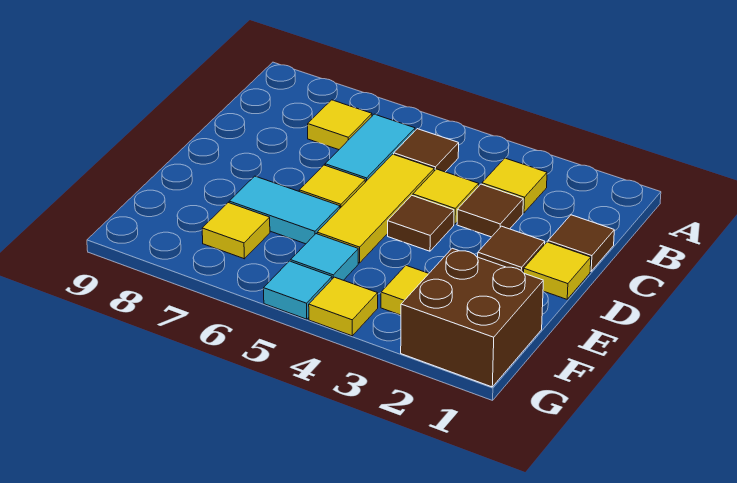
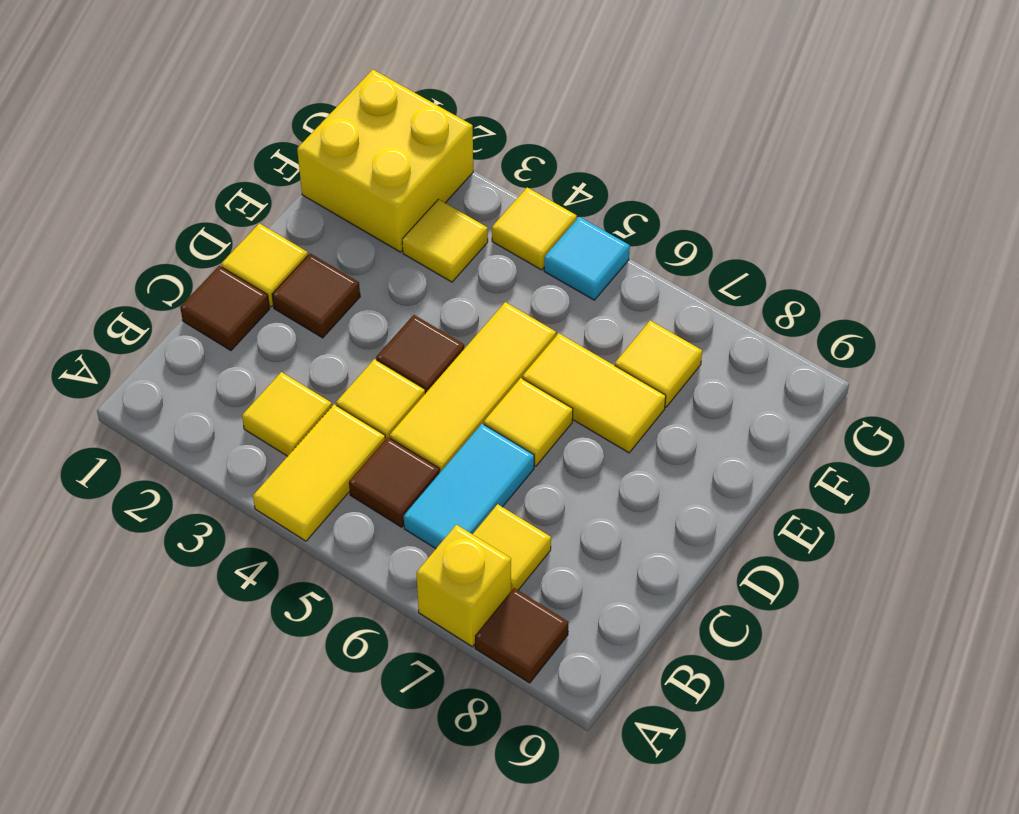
none -> yellow tile A4:B4 level 1
none -> yellow brick A7 level 1
brown tile C3 level 1 -> brown tile A8 level 1
cyan tile E6:E7 level 1 -> yellow tile E6:E7 level 1
brown brick F1:G2 level 1 -> yellow brick F1:G2 level 1
cyan tile F5 level 1 -> none

